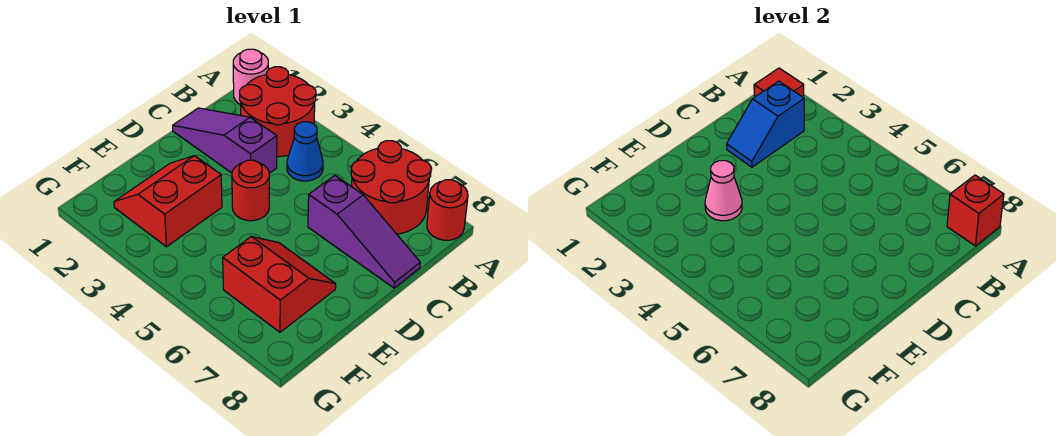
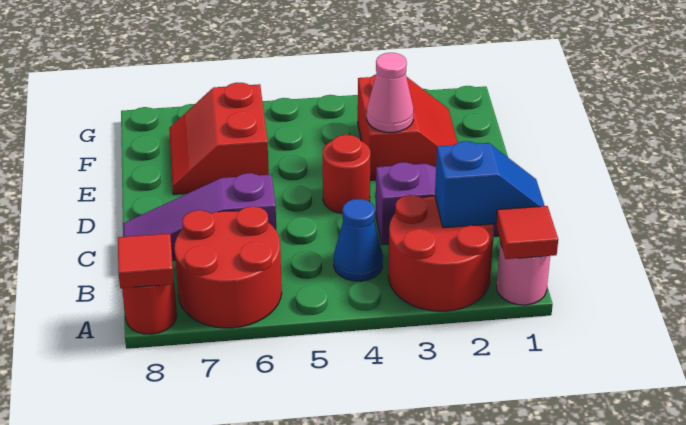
red brick A8 level 2 -> red tile A8 level 2
blue slope B2:C2 level 2 top B -> blue slope B1:B2 level 2 top 2
red slope E6:F7 level 1 top F -> red slope E6:F7 level 1 top 6

